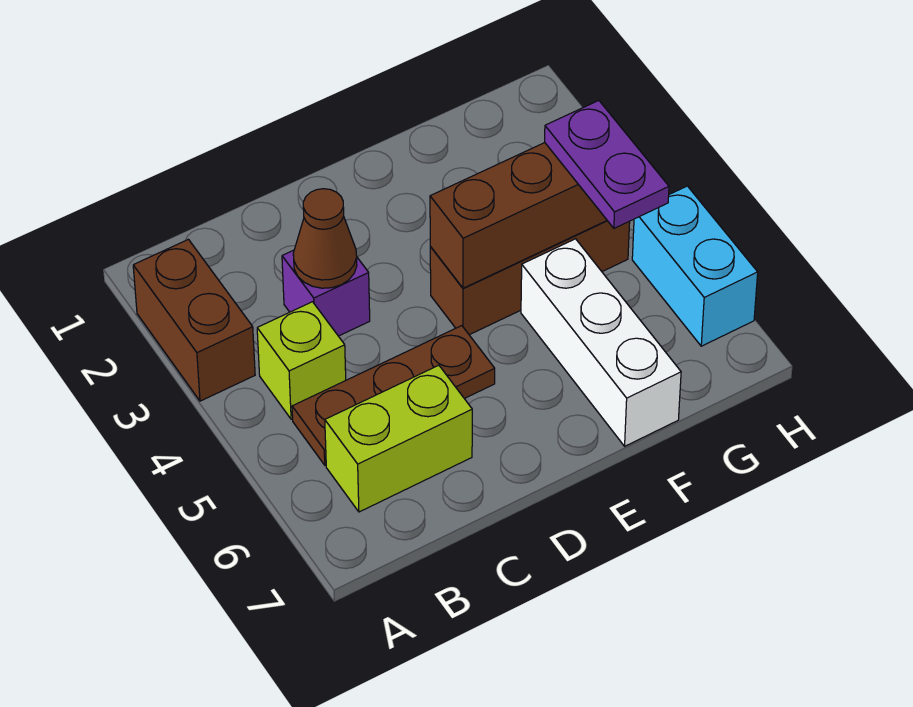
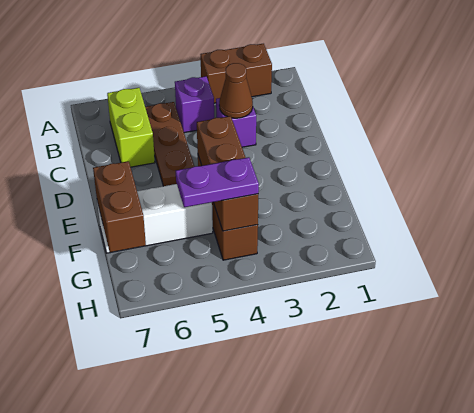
lime brick B4 level 1 -> purple brick B4 level 1
none -> brown brick F7:G7 level 2
cyan brick H5:H6 level 1 -> none

